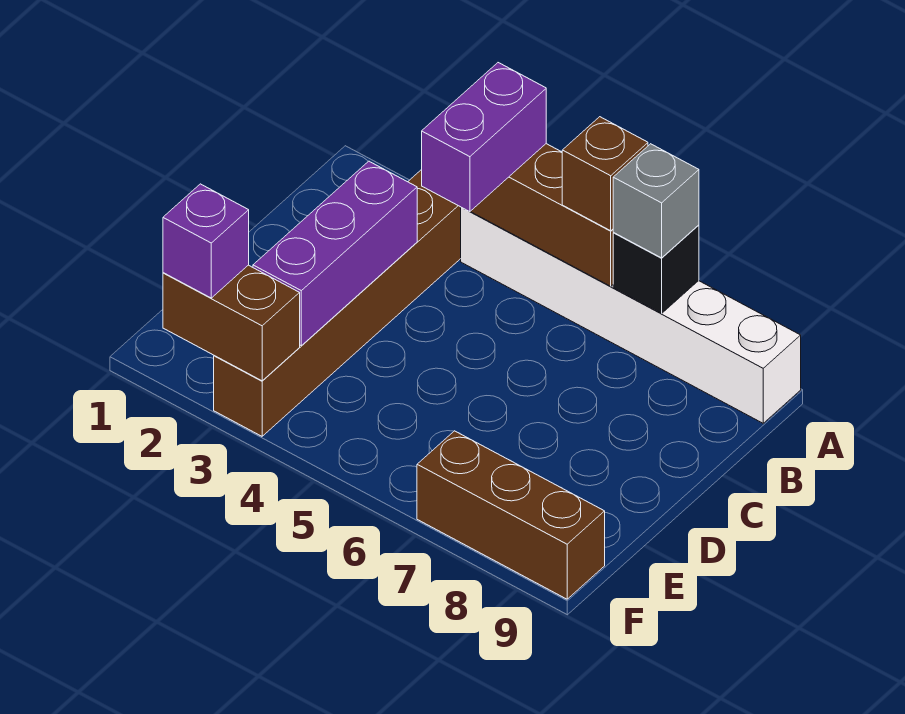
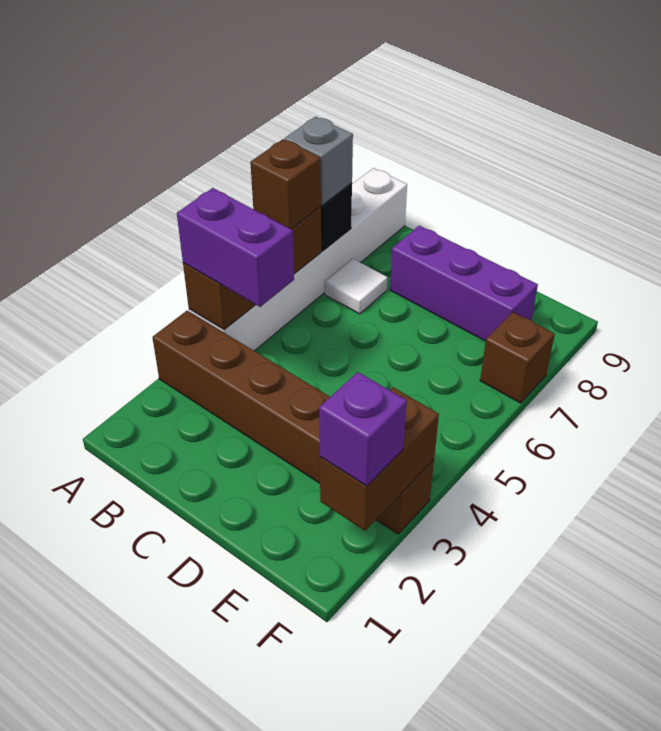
none -> white tile B7 level 1
purple brick C3:E3 level 2 -> purple brick C8:E8 level 1
brown brick F7:F9 level 1 -> brown brick F7 level 1

